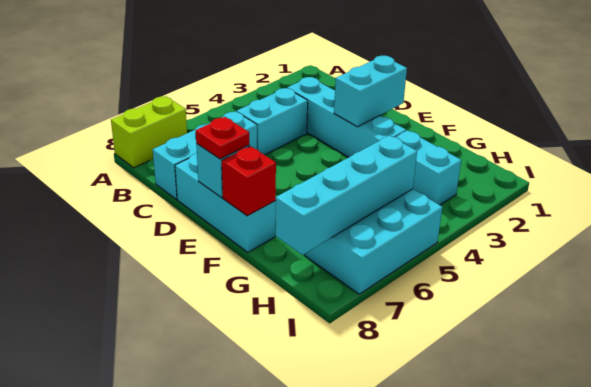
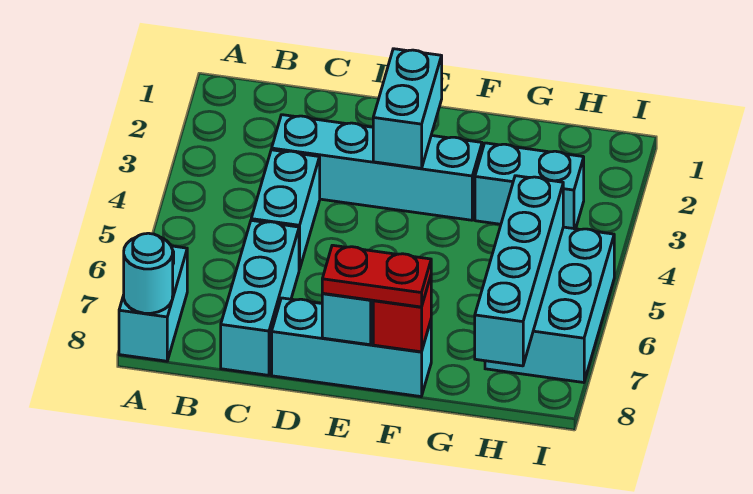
lime brick A7:A8 level 1 -> cyan brick A7:A8 level 1
none -> cyan round brick A8 level 2
red plate E8 level 3 -> red plate E8:F8 level 3

